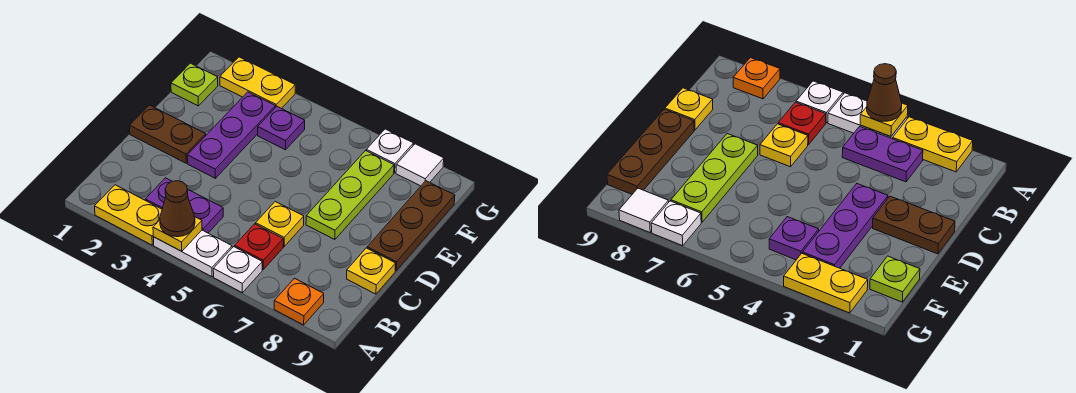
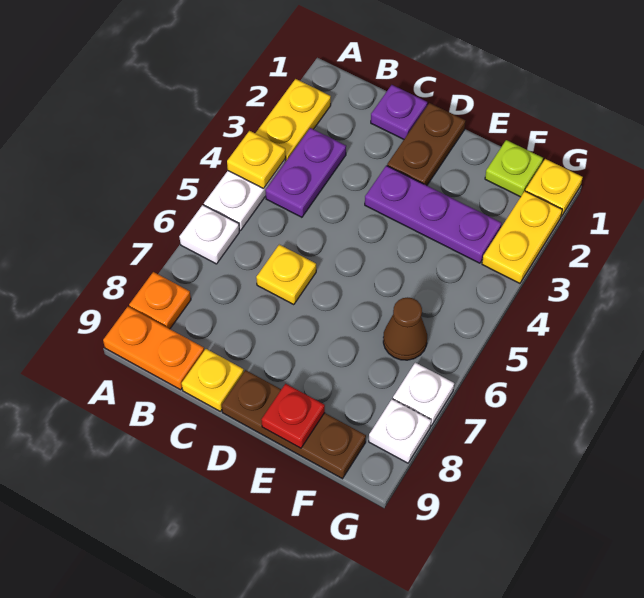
brown cone A4 level 3 -> brown cone F6 level 1
none -> orange plate A9:B9 level 1
red plate B6 level 1 -> red plate E9 level 2
lime plate D7:F7 level 1 -> none
purple plate F4 level 1 -> purple plate C1 level 1
none -> yellow plate G1 level 1
white tile G8 level 1 -> white plate G8 level 1

